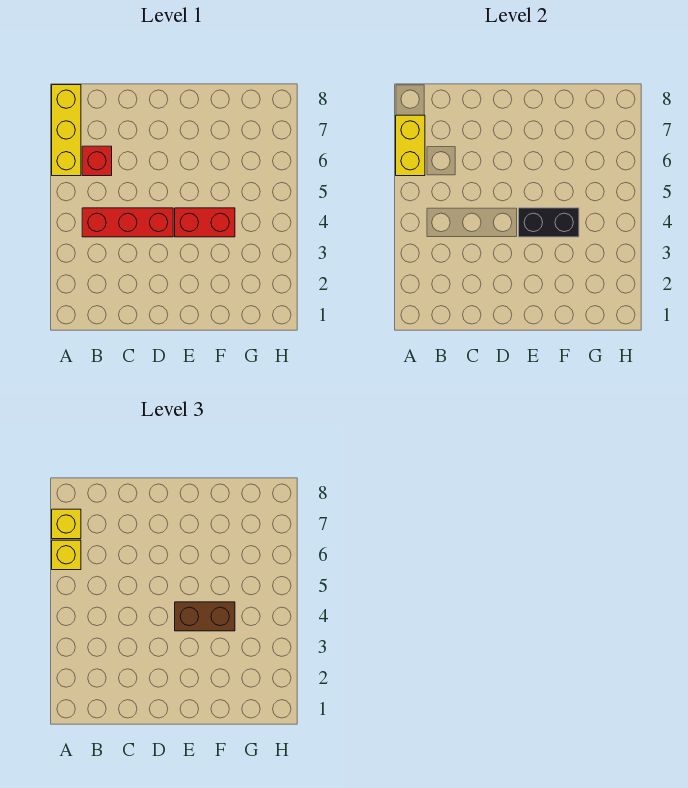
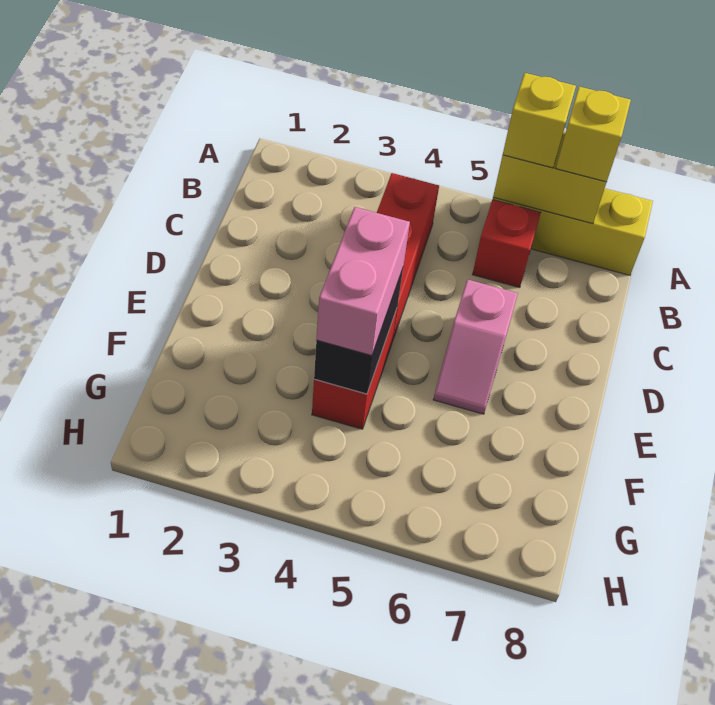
none -> pink slope D6:E6 level 1 top D
brown brick E4:F4 level 3 -> pink brick E4:F4 level 3

